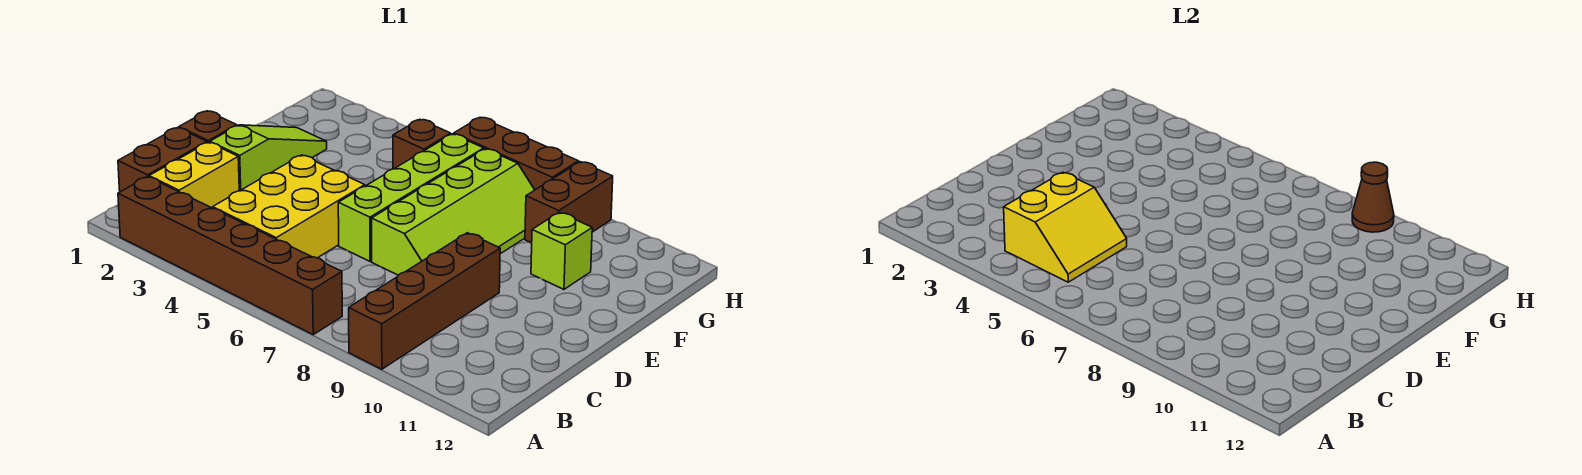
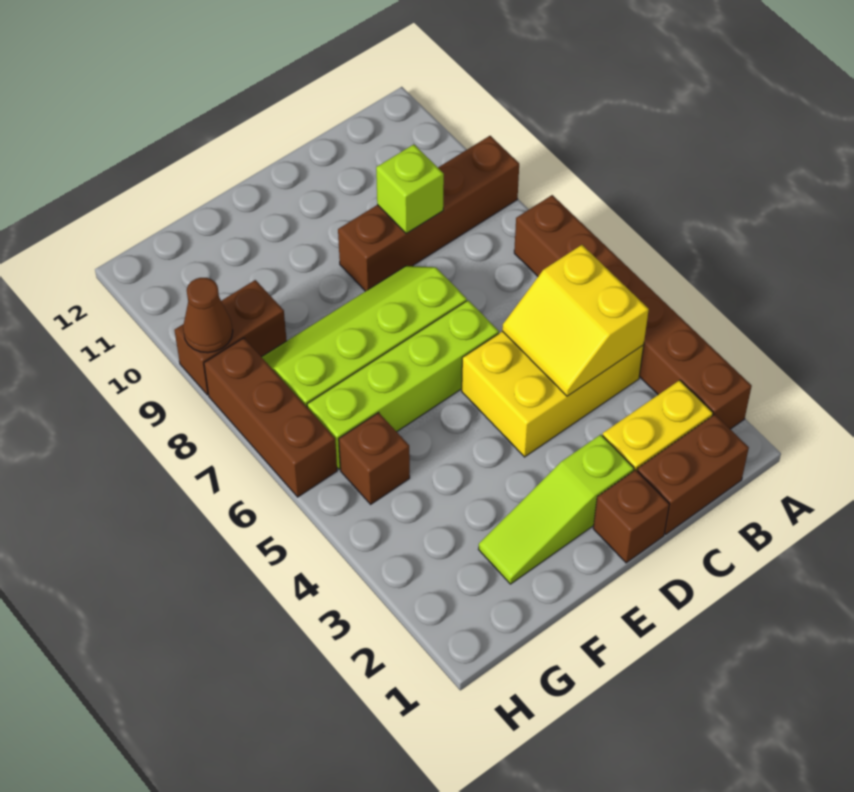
yellow slope B4:C5 level 2 top 4 -> yellow slope B4:C5 level 2 top B
lime brick F10 level 1 -> lime brick C9 level 2

